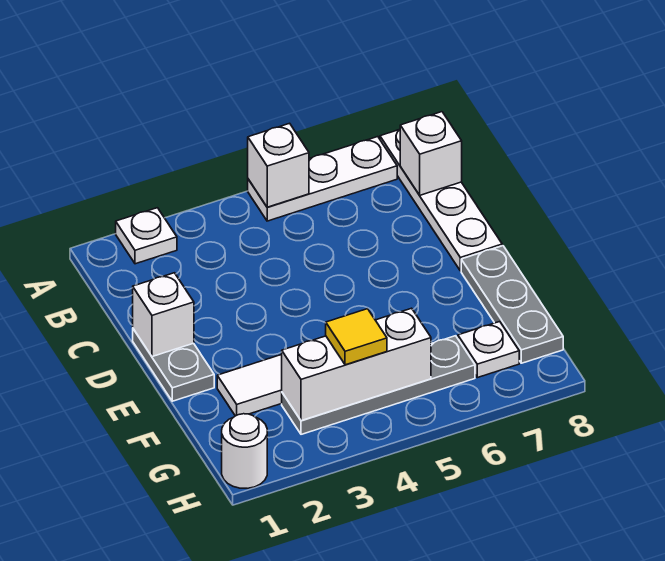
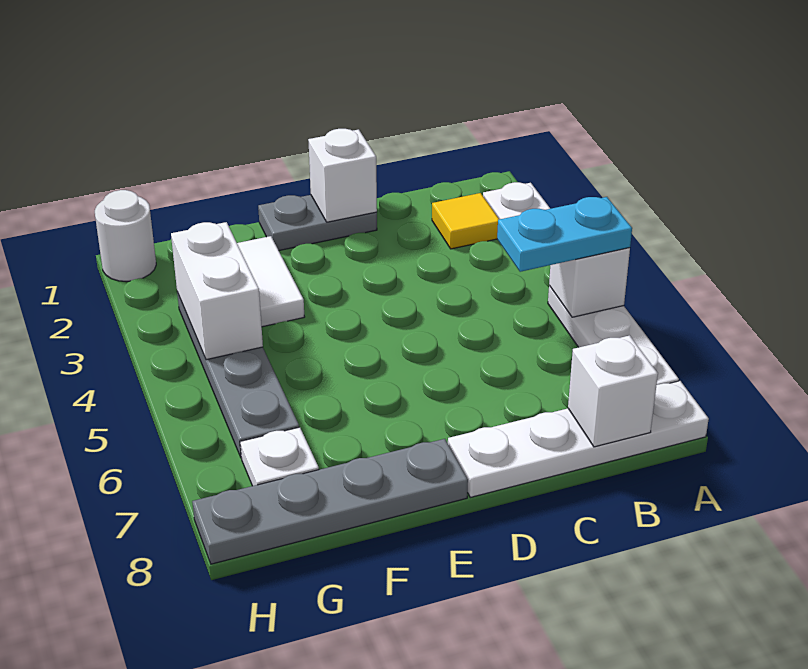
none -> cyan plate A5:B5 level 3
grey plate E8:G8 level 1 -> grey plate E8:H8 level 1
white brick G3:G5 level 2 -> white brick G3:G4 level 2
yellow tile G4 level 3 -> yellow tile B2 level 1

